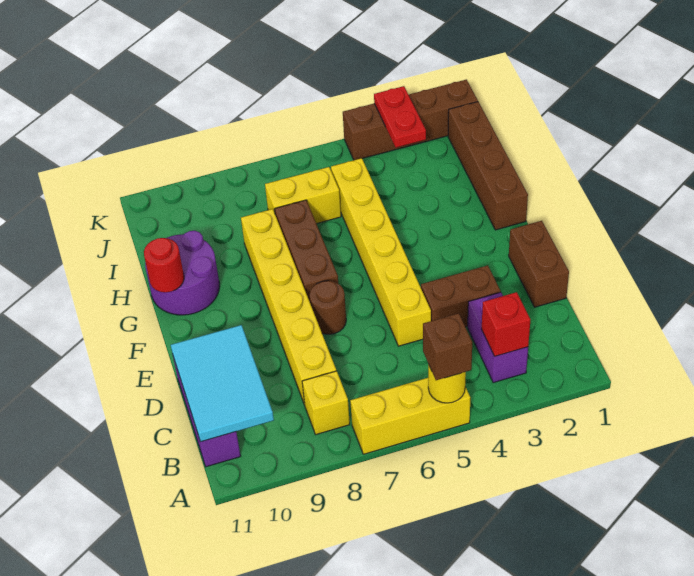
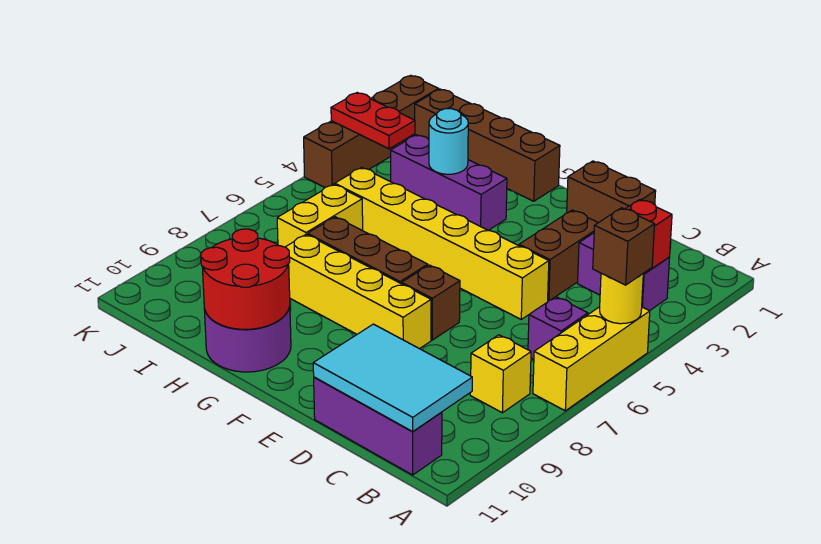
none -> purple brick B6 level 1
yellow brick C8:H8 level 1 -> yellow brick E8:H8 level 1
brown round brick E7 level 1 -> brown brick E7 level 1
none -> purple brick G3:I3 level 1
red round brick G11 level 2 -> red round brick G10:H11 level 2
none -> cyan round brick H3 level 2

